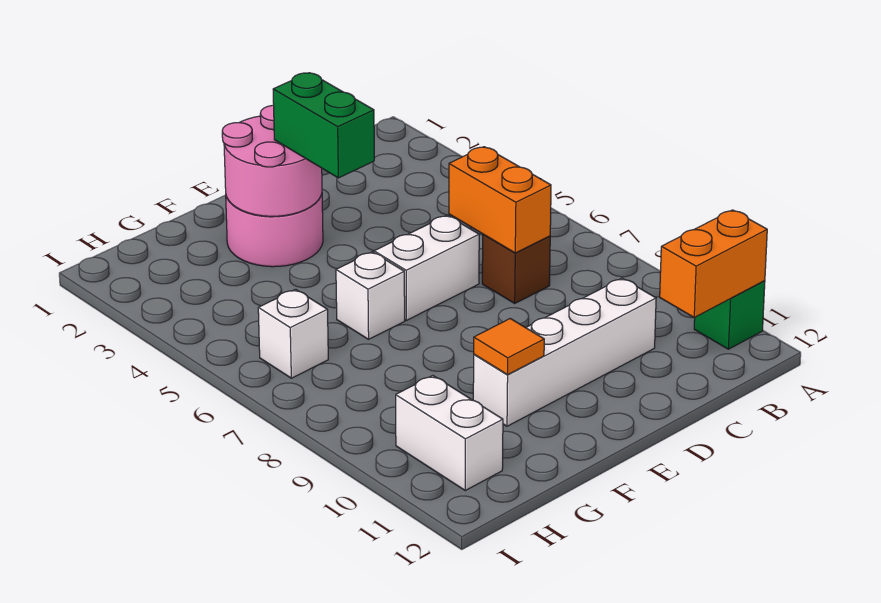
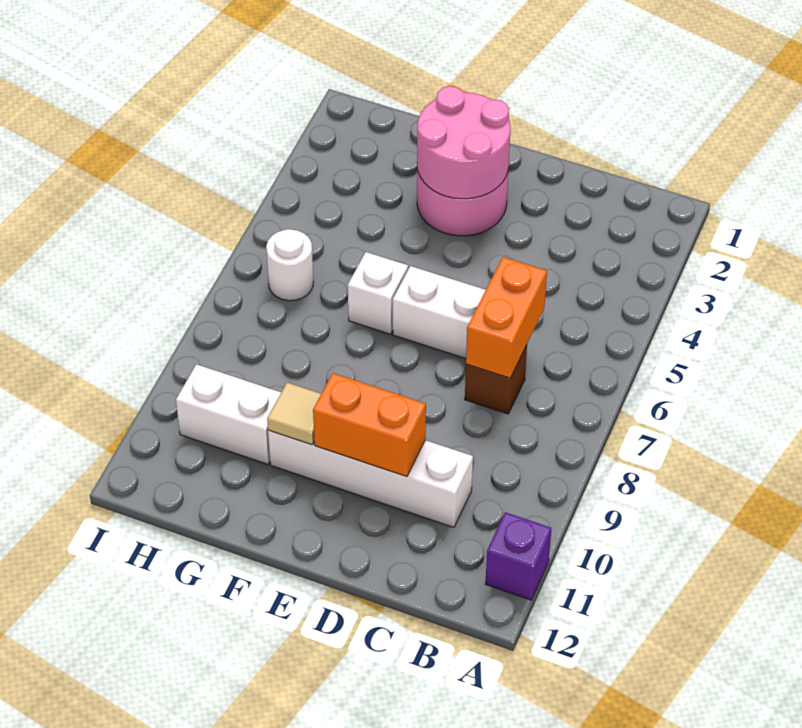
green brick A11 level 1 -> purple brick A11 level 1
orange brick A11:B11 level 2 -> orange brick D10:E10 level 2
green brick E3:E4 level 3 -> none
orange tile F10 level 2 -> tan tile F10 level 2
white brick H6 level 1 -> white round brick H6 level 1
white brick H10:H11 level 1 -> white brick G10:H10 level 1

